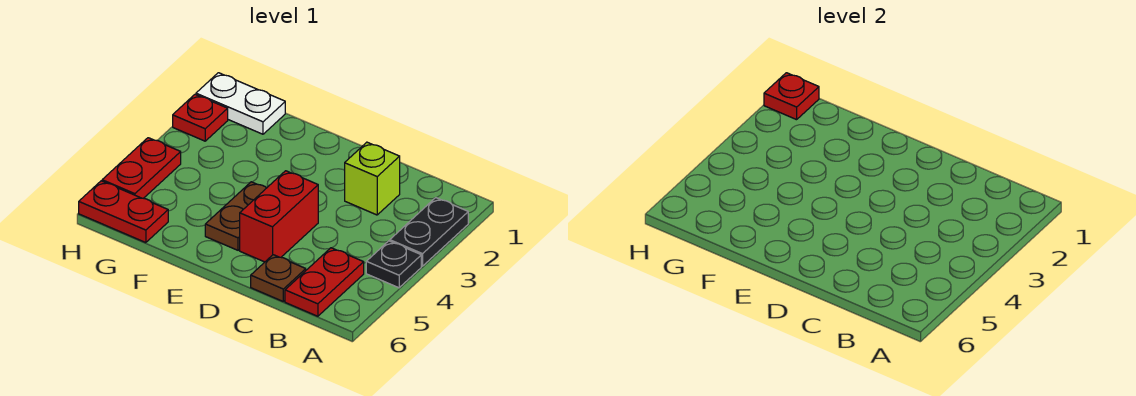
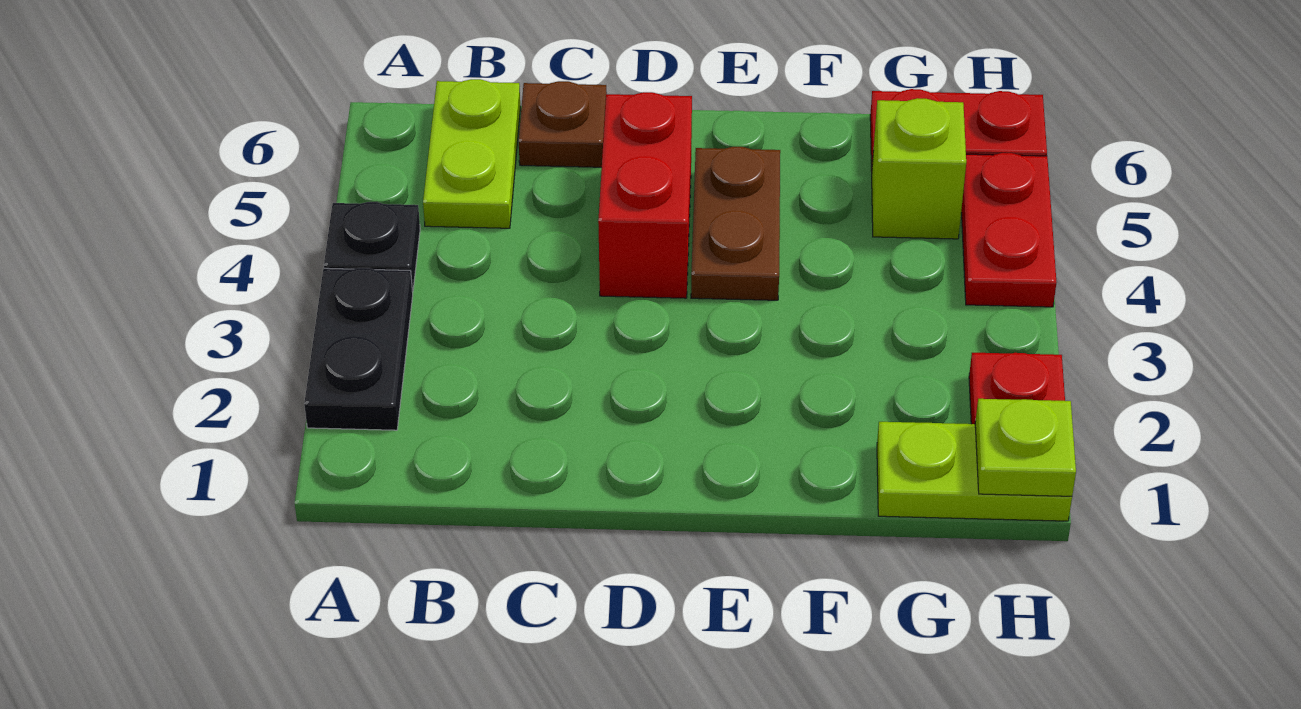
red plate B5:B6 level 1 -> lime plate B5:B6 level 1
lime brick C2 level 1 -> lime brick G5 level 1
white plate G1:H1 level 1 -> lime plate G1:H1 level 1
red plate H1 level 2 -> lime plate H1 level 2

